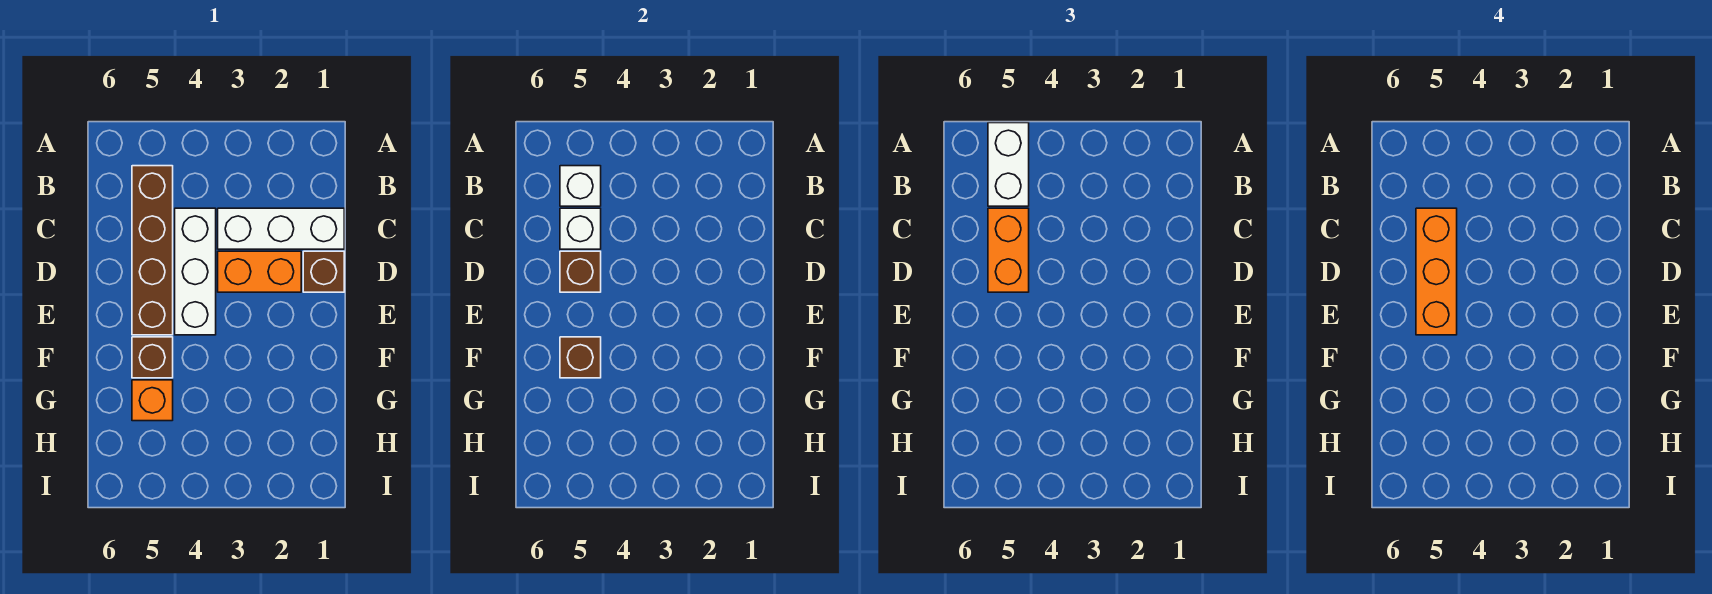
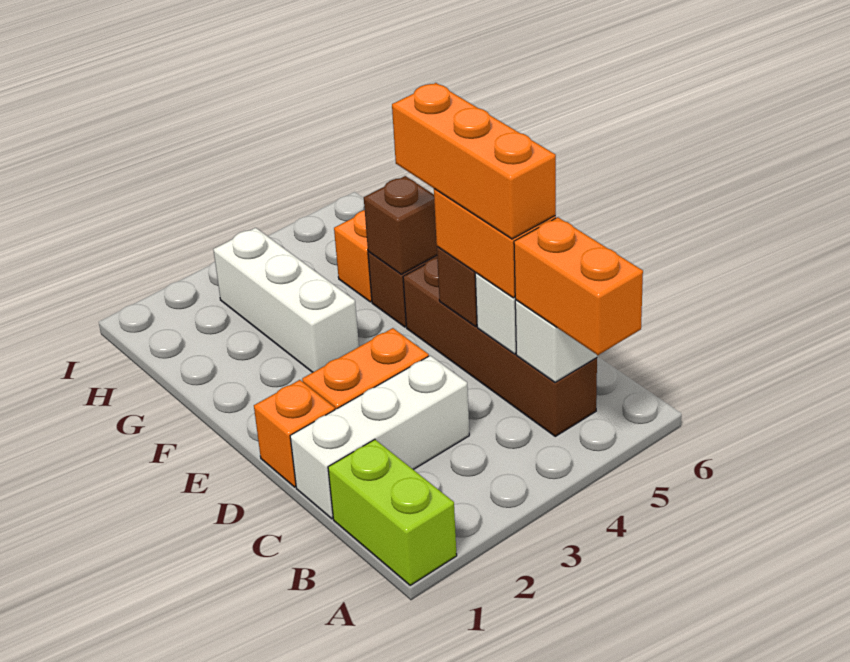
none -> lime brick A1:B1 level 1
white brick A5:B5 level 3 -> orange brick A5:B5 level 3
white brick C4:E4 level 1 -> white brick F3:H3 level 1
brown brick D1 level 1 -> orange brick D1 level 1

